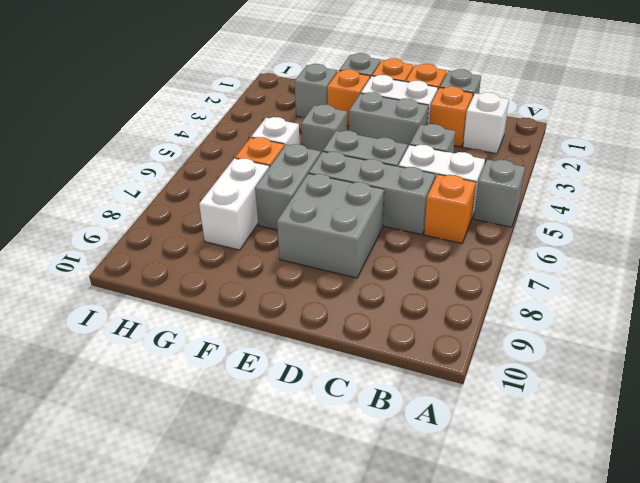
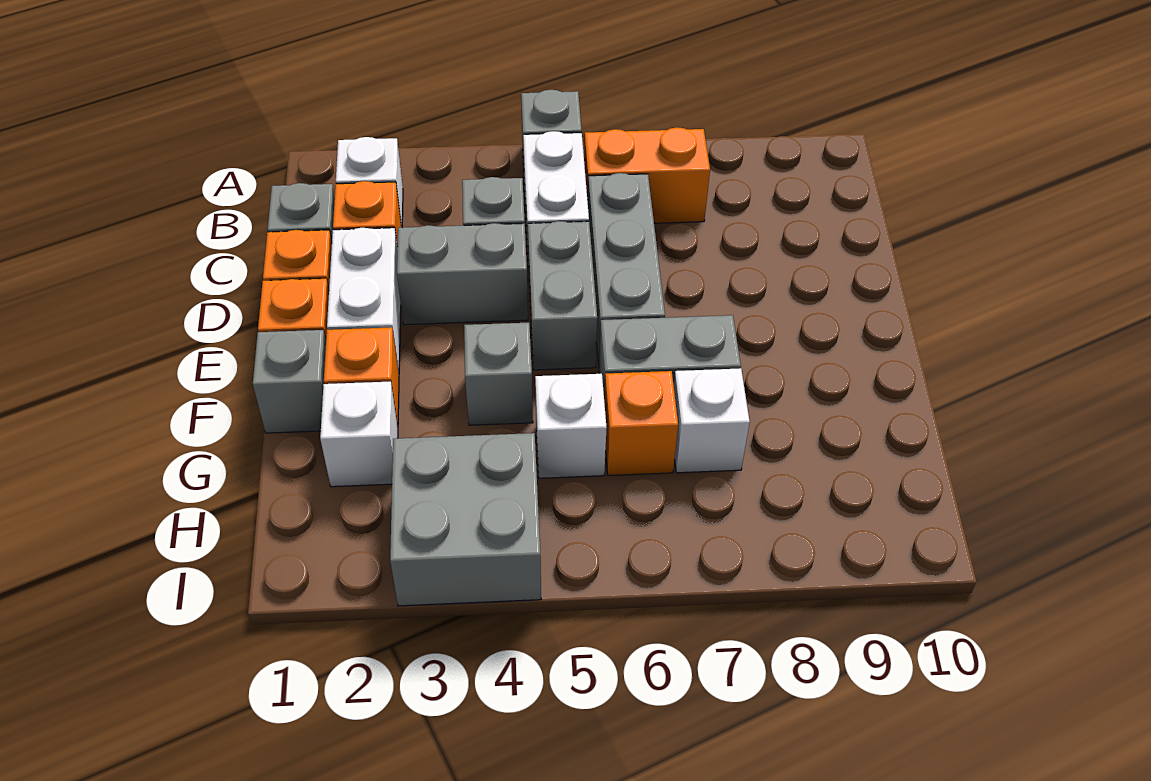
orange brick B6 level 1 -> orange brick B6:B7 level 1
grey brick D3:E3 level 1 -> grey brick D3:D4 level 1
grey brick D7:E8 level 1 -> grey brick H3:I4 level 1
grey brick G2 level 1 -> white brick G2 level 1
white brick G7:G8 level 1 -> white brick G7 level 1

